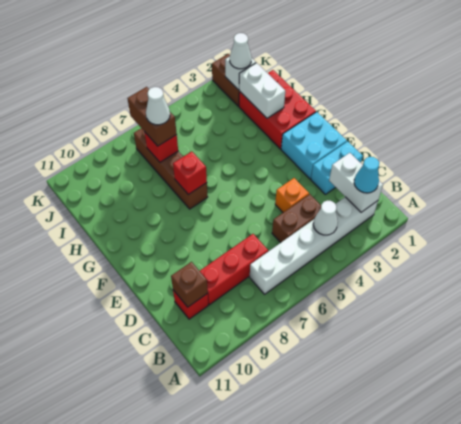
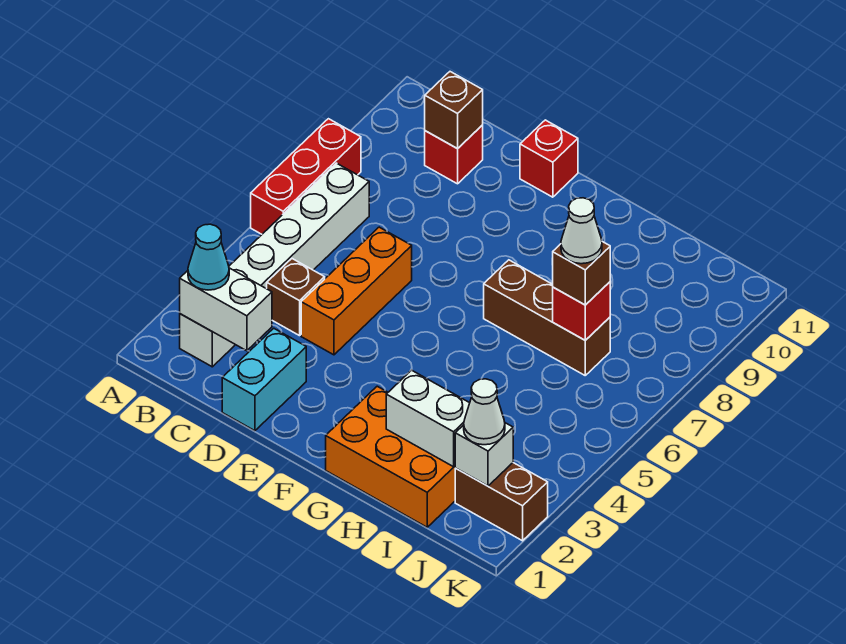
white cone B4 level 2 -> none
brown brick C4:C5 level 1 -> brown brick C4 level 1
red brick C7:C9 level 1 -> red brick A6:A8 level 1
orange brick D4 level 1 -> orange brick D4:D6 level 1
cyan brick E1:F2 level 1 -> none
red brick G1:I2 level 1 -> orange brick G1:I2 level 1
brown brick G7:J7 level 1 -> brown brick G7:I7 level 1
red brick G7 level 2 -> red brick E11 level 1
brown brick I7:J7 level 3 -> brown brick I7 level 3

